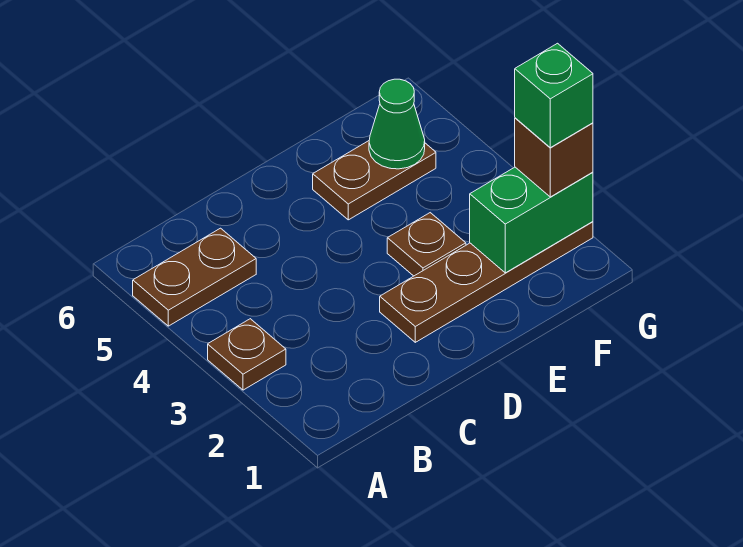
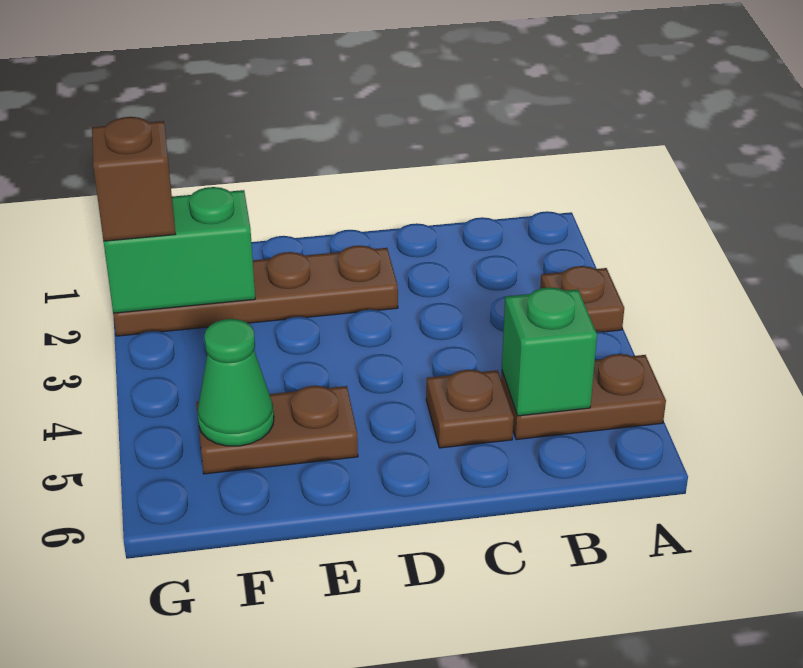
brown plate E3 level 1 -> brown plate C5 level 1
green brick G2 level 4 -> green brick B5 level 2

